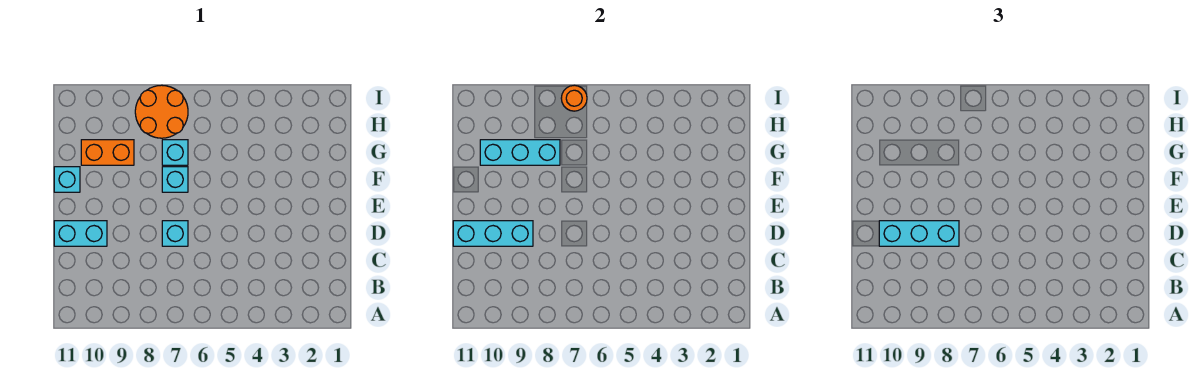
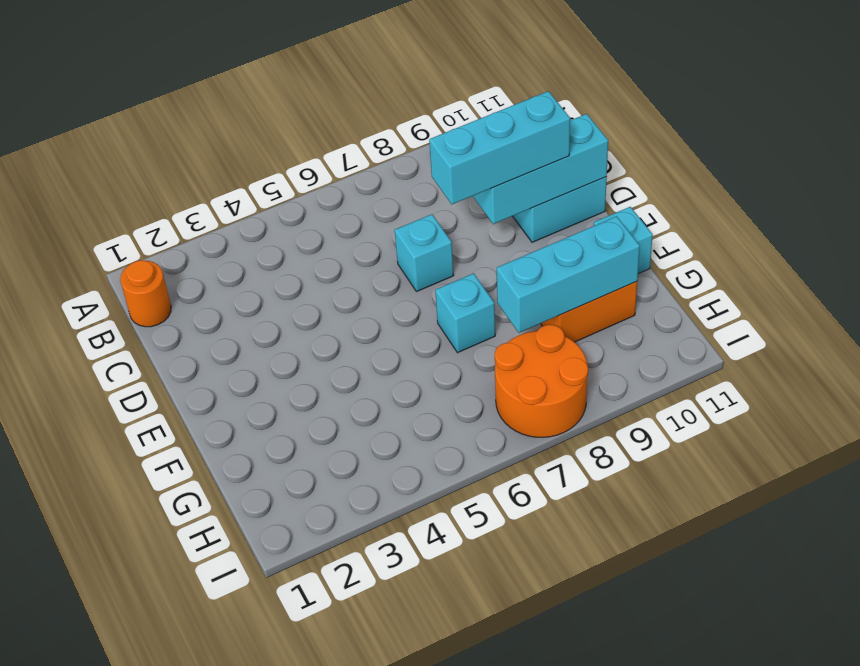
cyan brick G7 level 1 -> none
orange round brick I7 level 2 -> orange round brick B1 level 1

